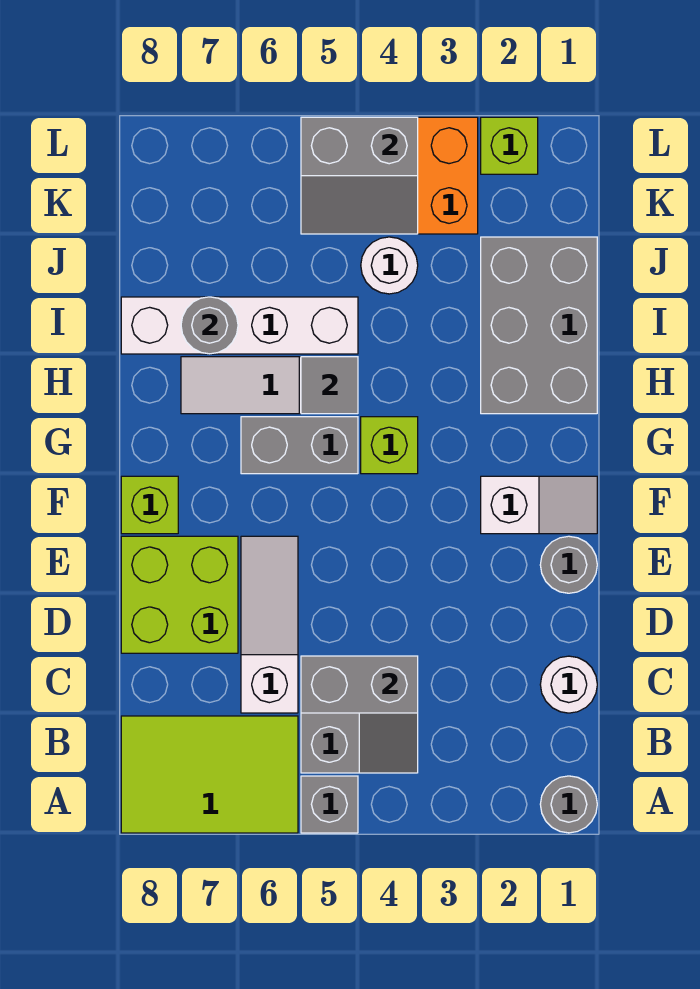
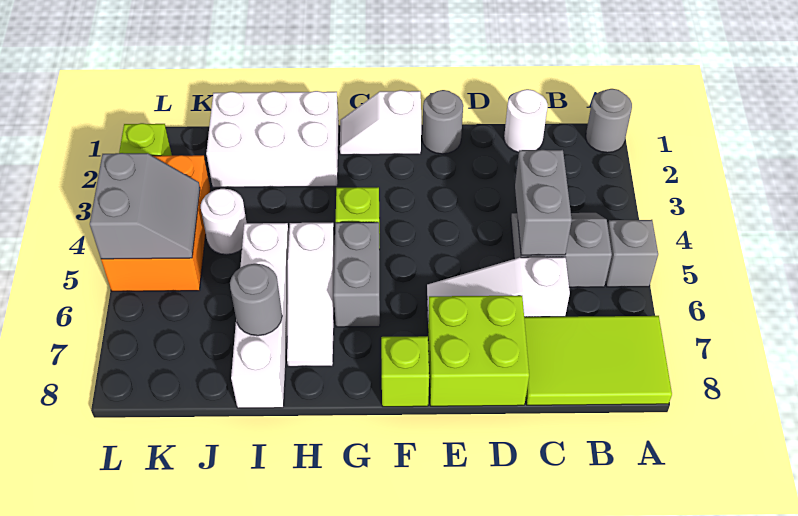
lime tile A6:B8 level 1 -> lime tile A7:C8 level 1
white slope F1:F2 level 1 top 2 -> white slope F1:G1 level 1 top F
grey brick H1:J2 level 1 -> white brick H1:J2 level 1
grey tile H5 level 2 -> none

